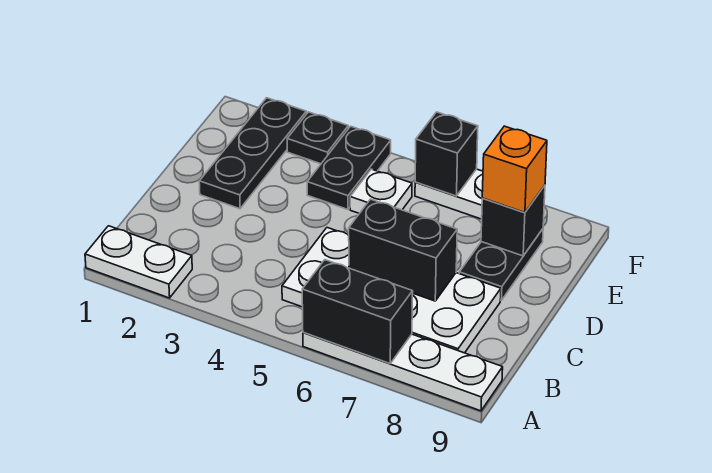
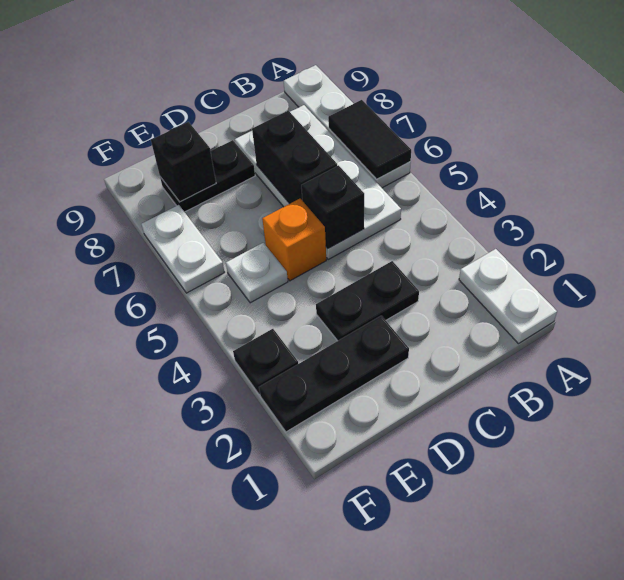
black brick A6:A7 level 2 -> black tile A6:A7 level 2
black plate E4:F4 level 1 -> black plate C3:D3 level 1
orange brick E8 level 3 -> orange brick D5 level 1
black brick F6 level 2 -> black brick C5 level 2

